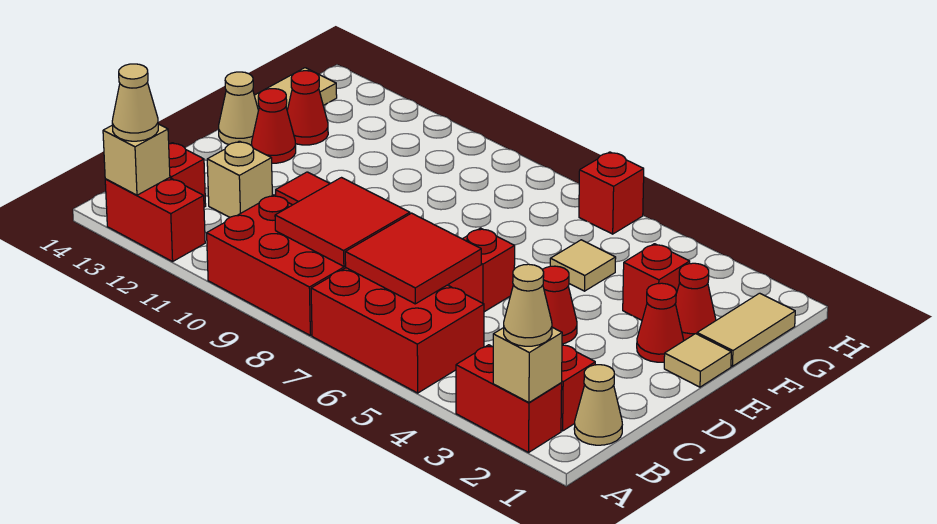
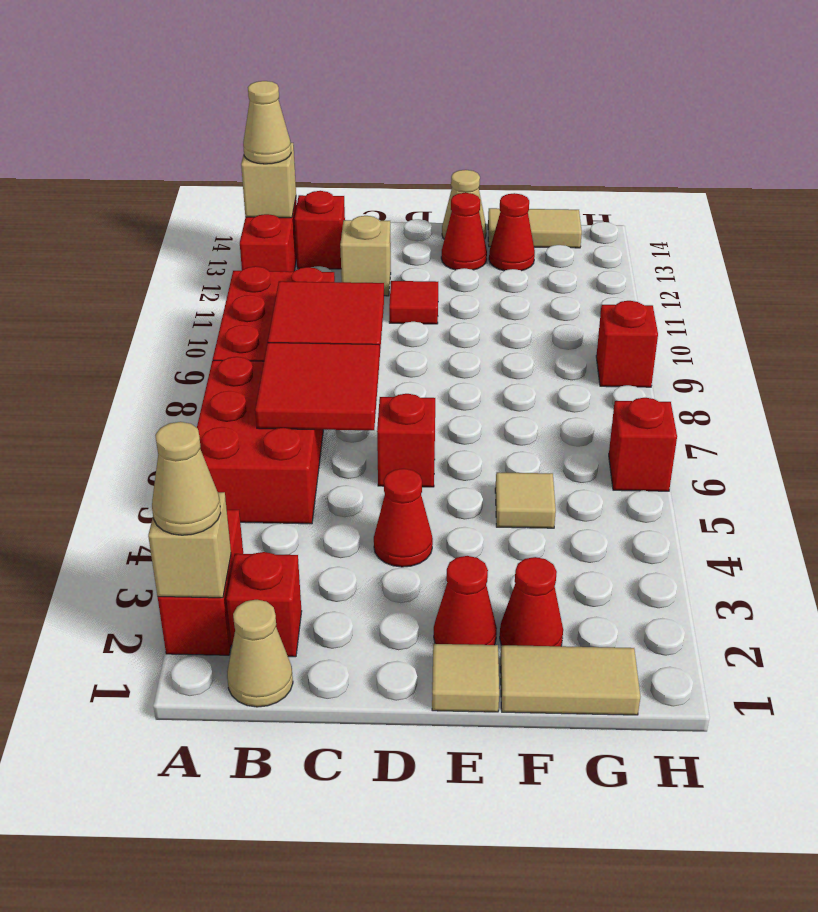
red brick F3 level 1 -> red brick H9 level 1

